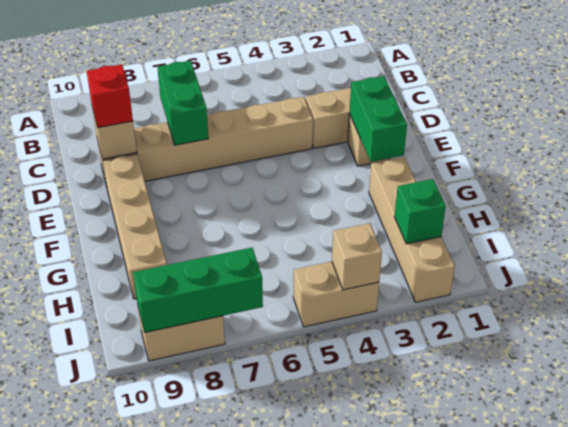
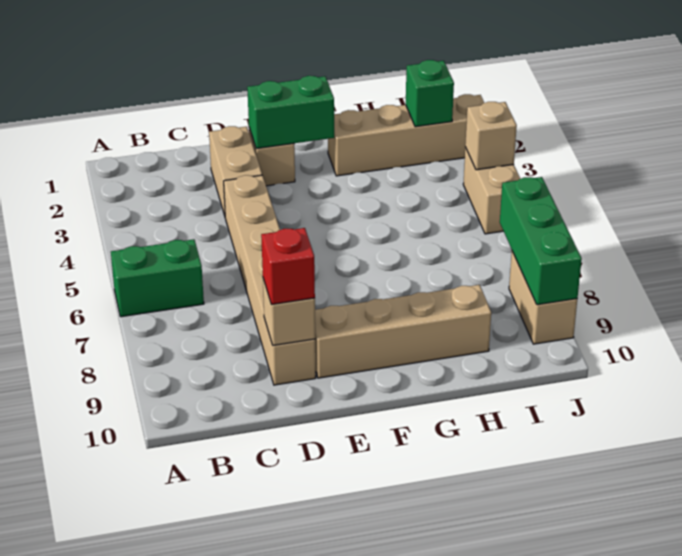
green brick C7:D7 level 2 -> green brick A6:B6 level 1

